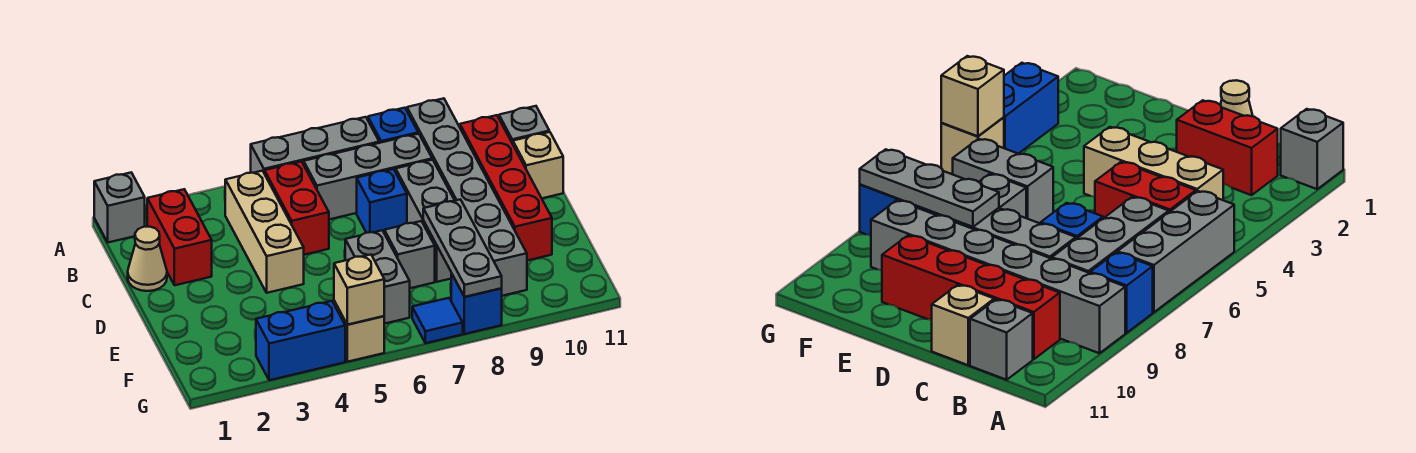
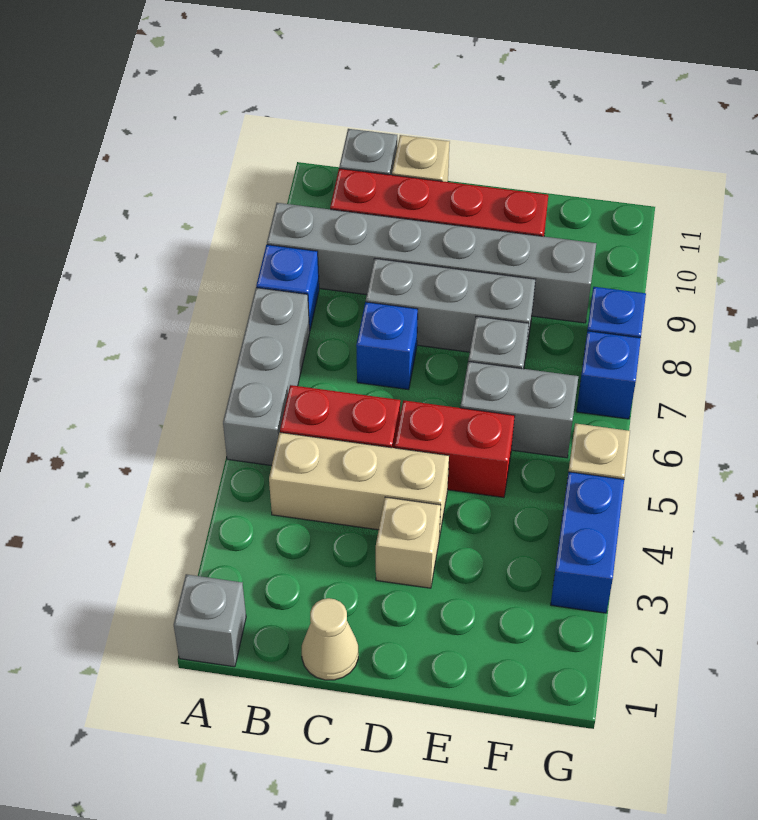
red brick B2:C2 level 1 -> red brick D5:E5 level 1
grey brick B6:B8 level 1 -> none
grey plate E8:G8 level 2 -> none
tan brick G5 level 2 -> tan brick D3 level 1
blue tile G7 level 1 -> blue brick G7 level 1

